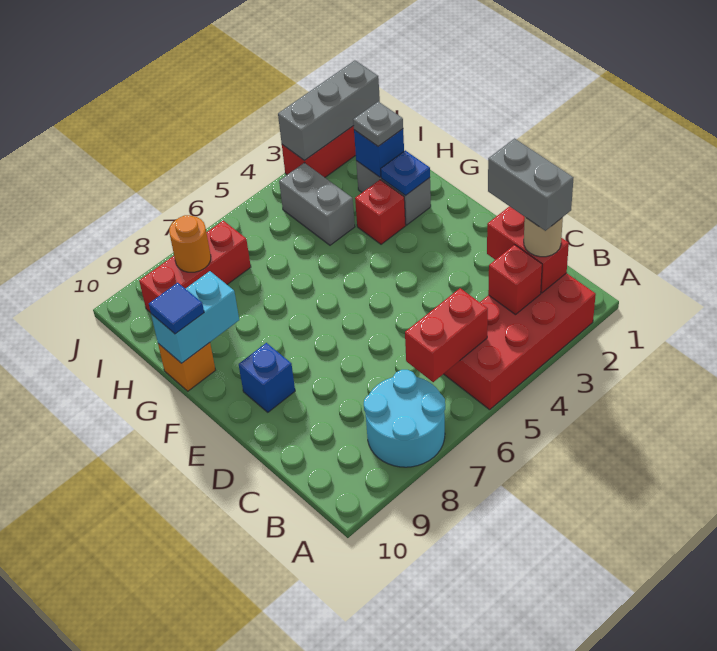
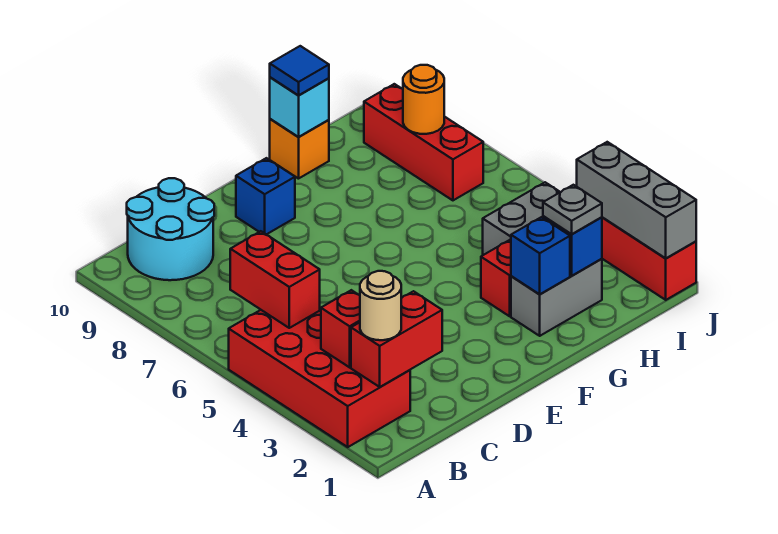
cyan round brick A7:B8 level 1 -> cyan round brick B9:C10 level 1
grey brick B2:C2 level 4 -> none
blue plate G2 level 2 -> blue brick G2 level 2
cyan brick G9:G10 level 2 -> cyan brick G10 level 2

